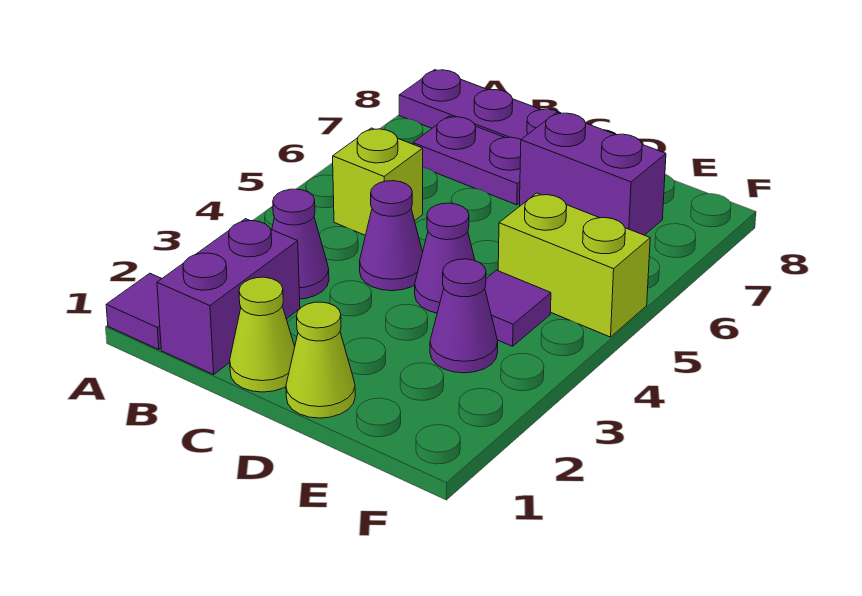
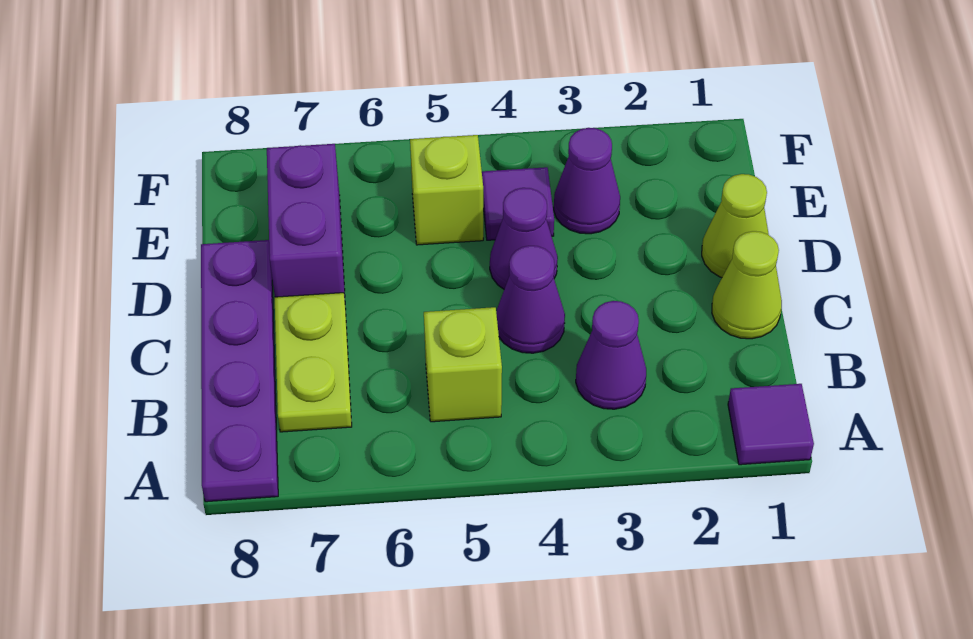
purple brick B1:B2 level 1 -> none
purple plate B7:C7 level 1 -> lime plate B7:C7 level 1
lime brick E5:F5 level 1 -> lime brick E5 level 1

